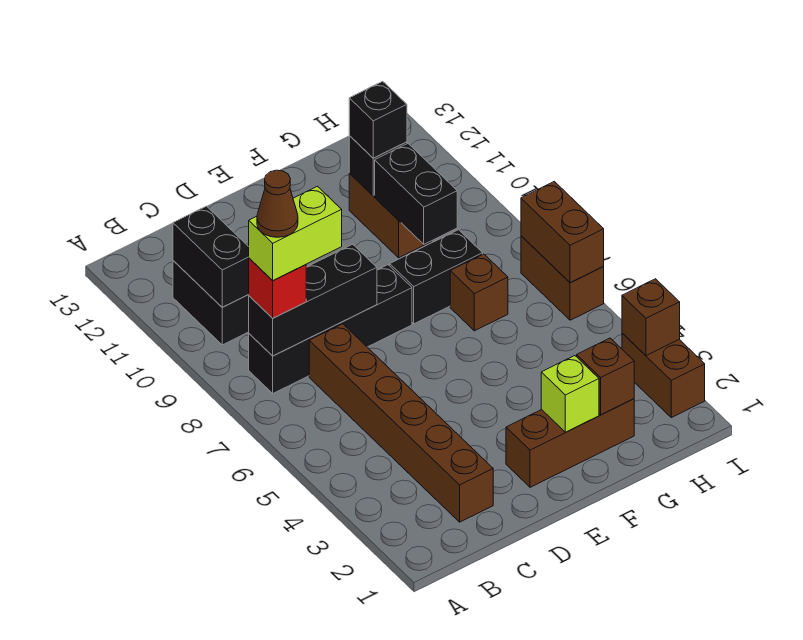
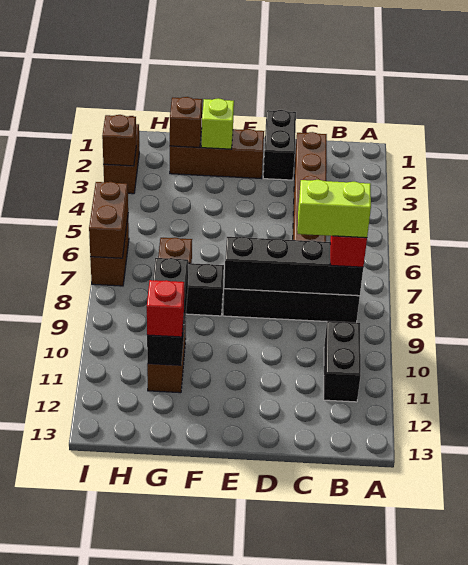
black brick B8:D8 level 2 -> black brick B8:E8 level 2
brown cone B8 level 5 -> none
black brick B10:B11 level 2 -> black brick D1:D2 level 1
black brick G11 level 3 -> red brick G11 level 3

